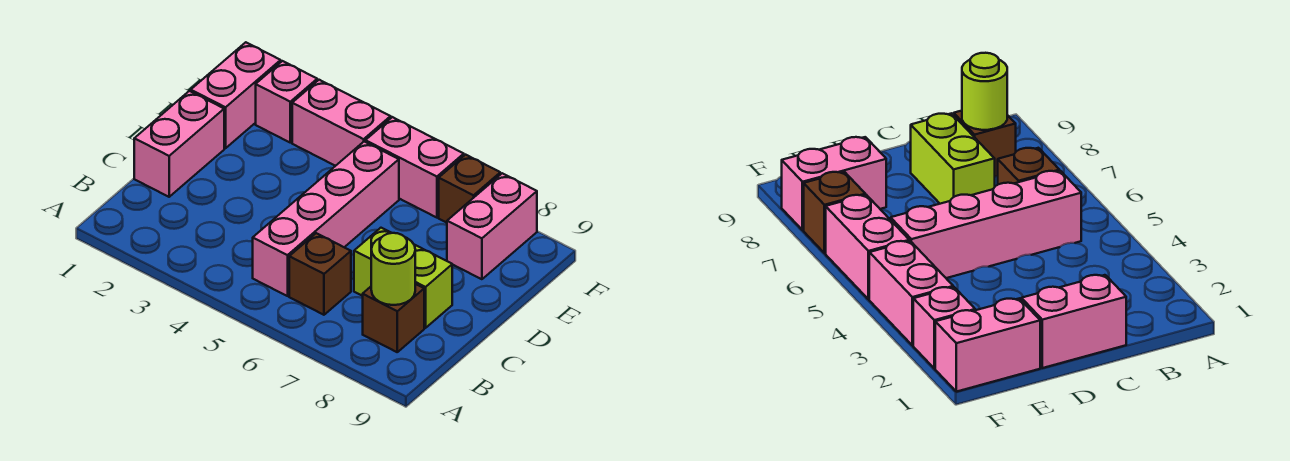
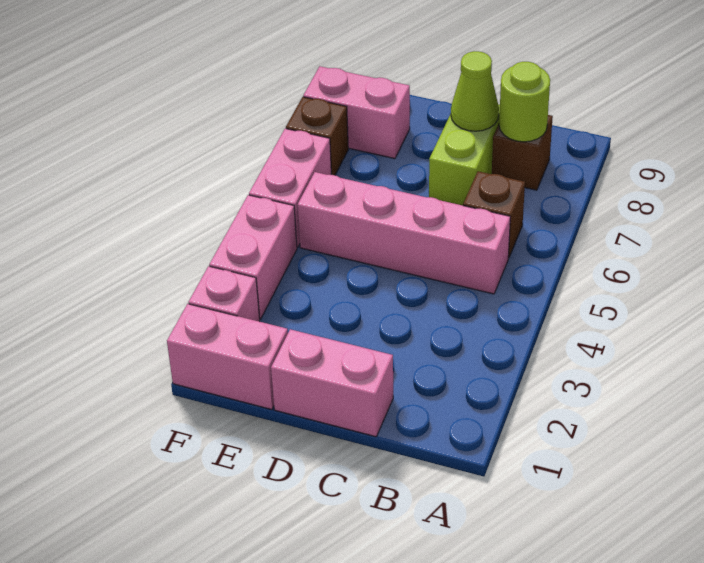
none -> lime cone C8 level 2

